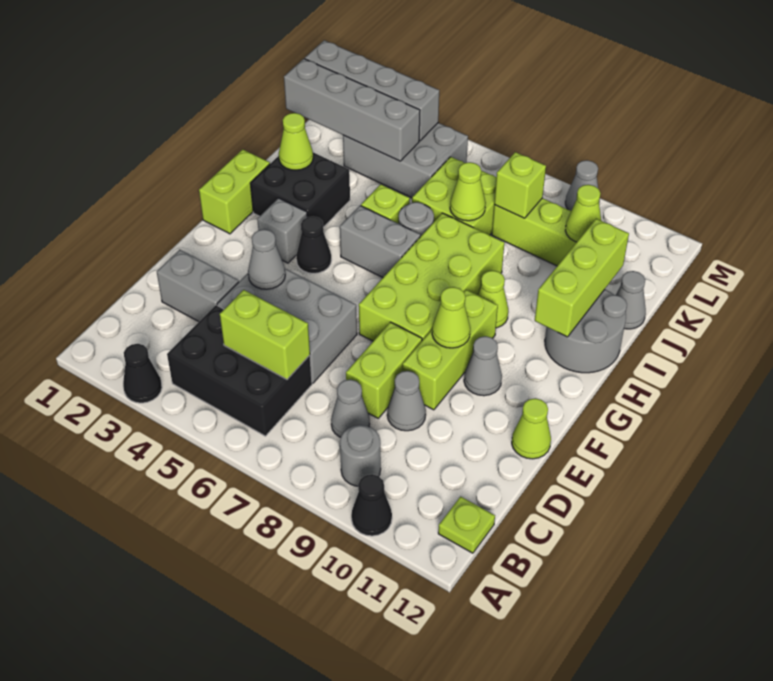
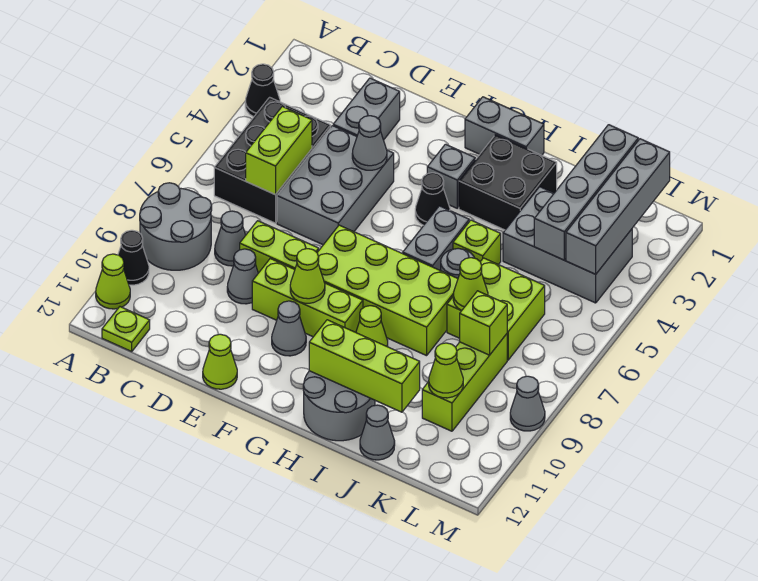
grey round brick B9 level 1 -> grey round brick A8:B9 level 1
lime brick G1:H1 level 1 -> grey brick G1:H1 level 1
lime cone I2 level 2 -> lime cone A11 level 1
grey brick K3:L5 level 1 -> grey brick J3:L4 level 1

